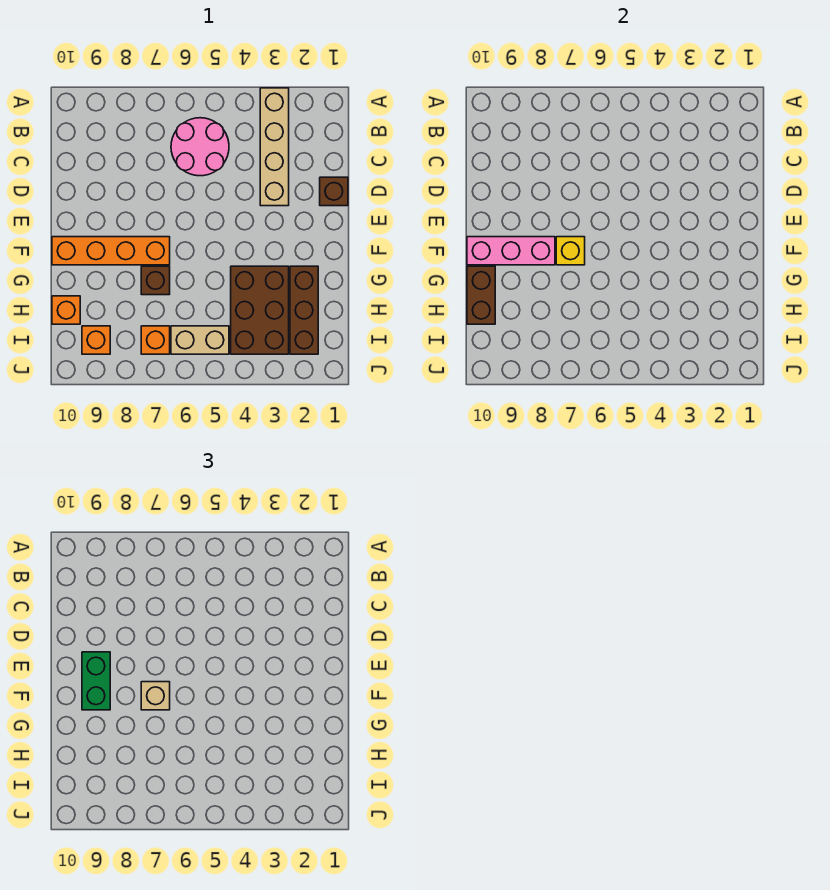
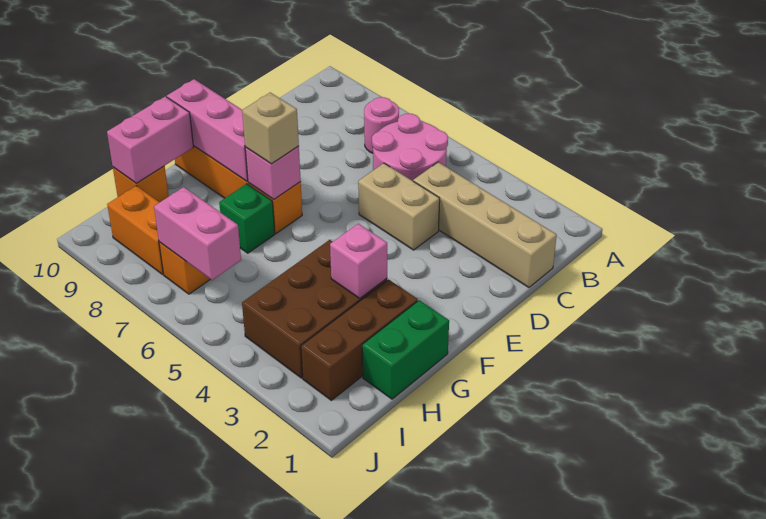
tan brick A3:D3 level 1 -> tan brick C1:C4 level 1
none -> pink round brick B7 level 1
brown brick D1 level 1 -> none
green brick E9:F9 level 3 -> green brick G1:H1 level 1
yellow brick F7 level 2 -> pink brick F7 level 2
none -> pink brick G3 level 2
brown brick G7 level 1 -> green brick G7 level 1
brown brick G10:H10 level 2 -> pink brick G10:H10 level 2
tan brick I5:I6 level 1 -> tan brick D4:D5 level 1
none -> pink brick I6:I7 level 2
orange brick I9 level 1 -> orange brick I8:I9 level 1

